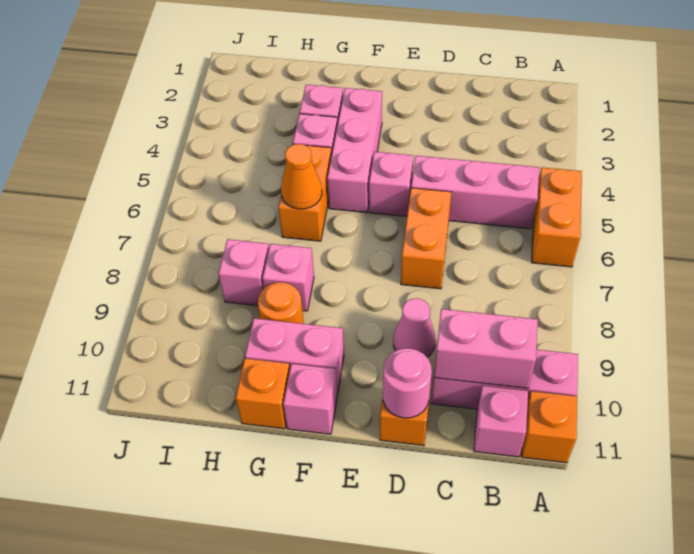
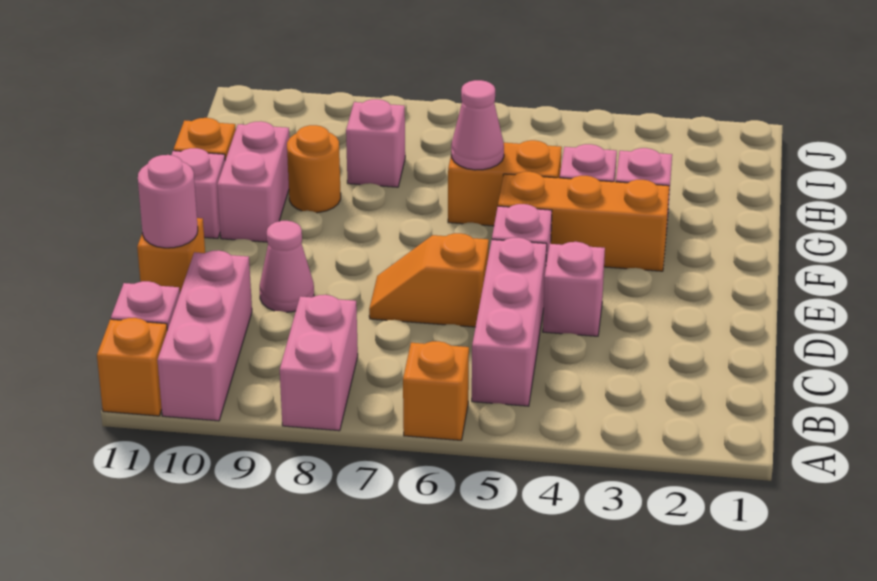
orange brick A5:A6 level 1 -> orange brick A6 level 1
pink brick B10:C10 level 2 -> pink brick A8:B8 level 1
orange brick D6:D7 level 1 -> orange slope D6:D7 level 1 top 6
pink brick F3:F5 level 1 -> orange brick F3:F5 level 1
orange cone G6 level 2 -> pink cone G6 level 2
pink brick G8 level 1 -> pink brick D4 level 1

